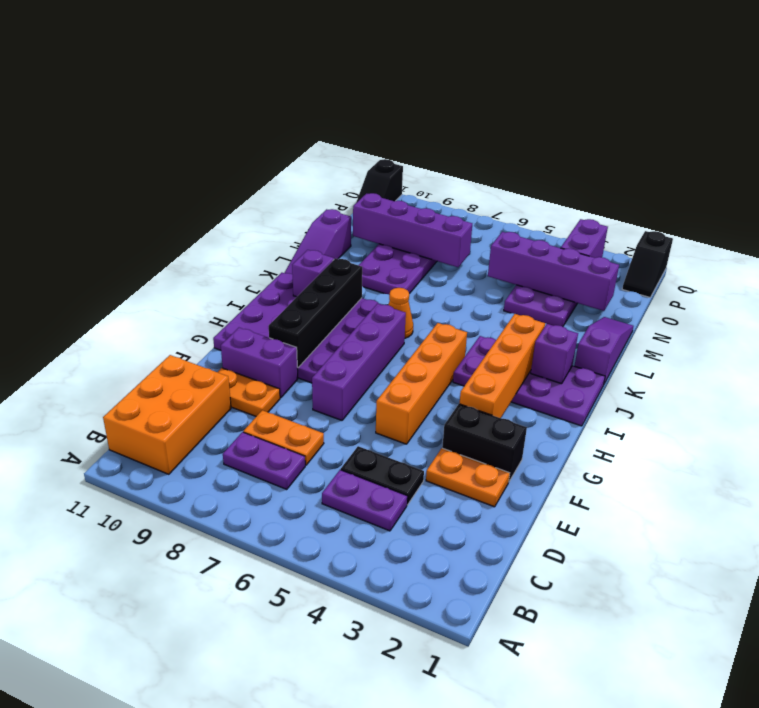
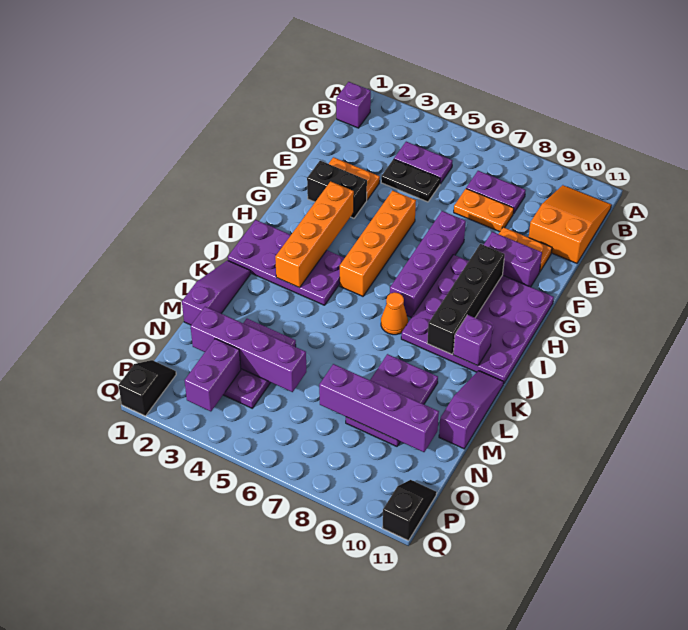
orange brick B10:D11 level 1 -> orange slope B10:D11 level 1 top D
purple brick J2 level 2 -> purple brick B1 level 1
purple slope K1:M1 level 1 top K -> purple slope K1:M1 level 1 top M

